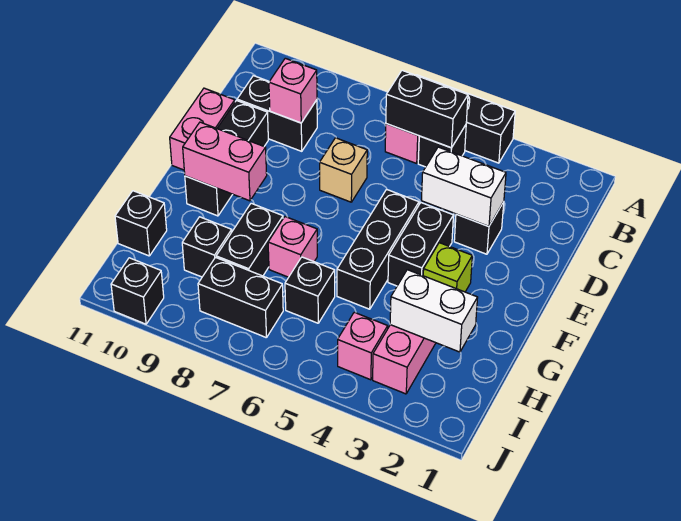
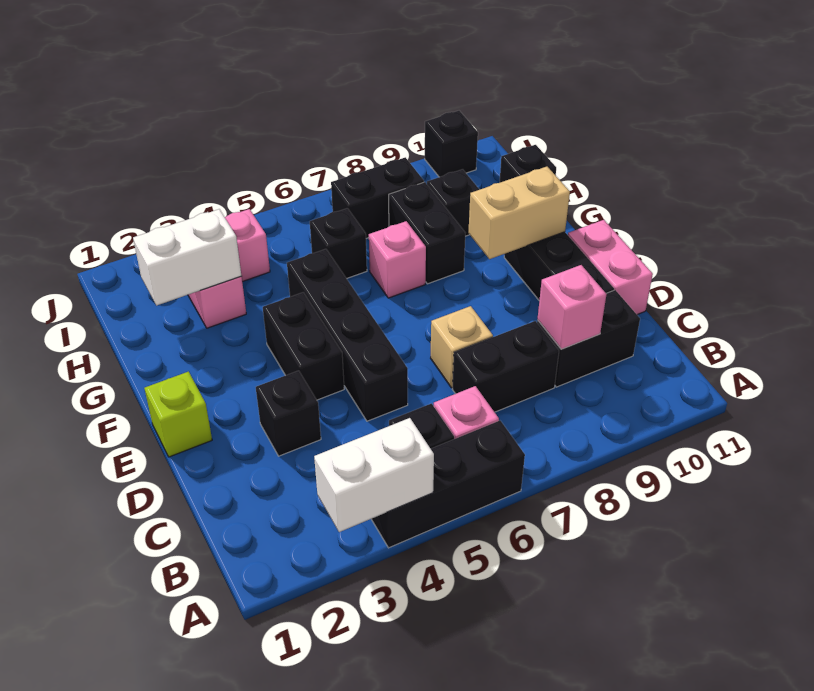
black brick B5:B6 level 2 -> black brick C7:C8 level 1
white brick D3:D4 level 2 -> white brick A3:A4 level 2
black brick E5:G5 level 1 -> black brick D5:G5 level 1
lime brick F3 level 1 -> lime brick E1 level 1
pink brick F9:F10 level 2 -> tan brick F9:F10 level 2

